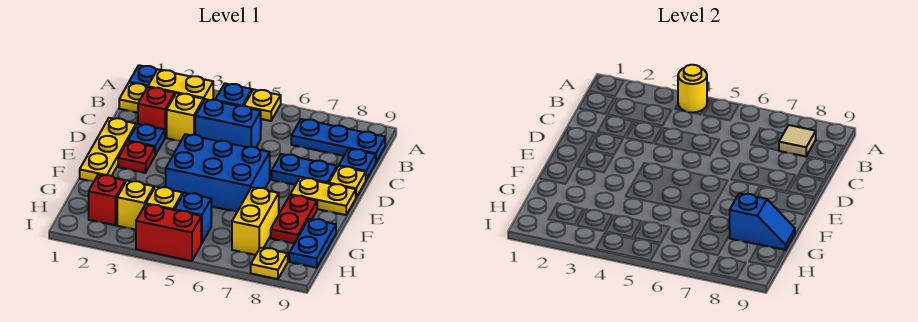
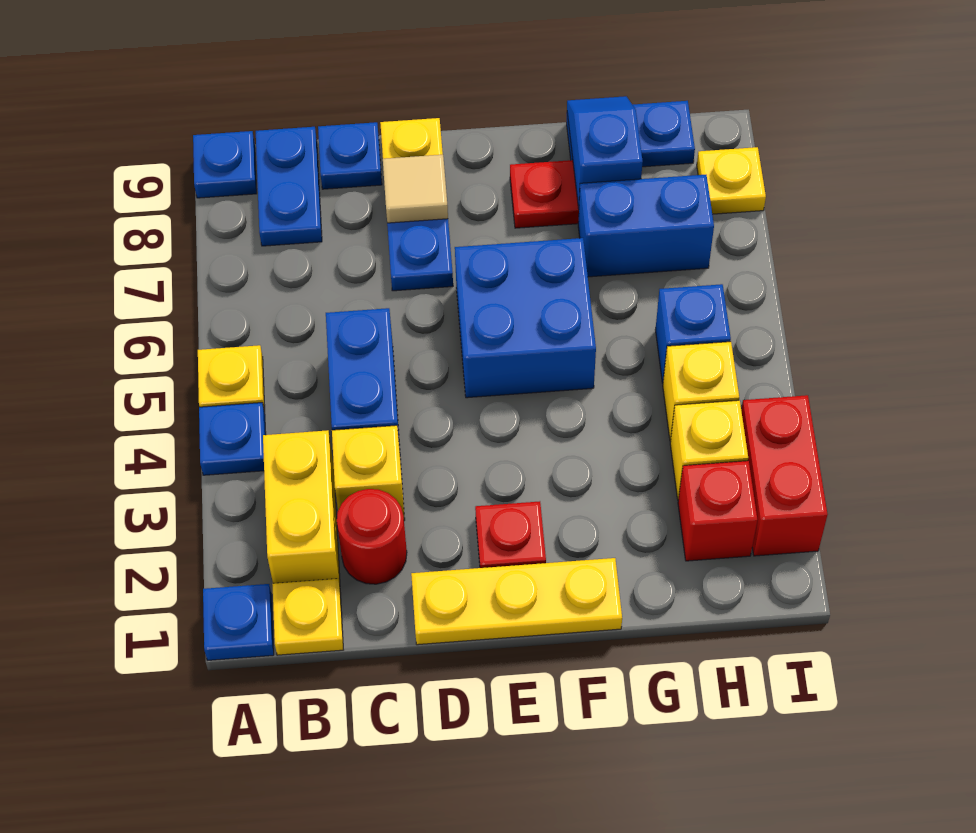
yellow round brick A4 level 2 -> none
blue plate B7:B9 level 1 -> blue plate B8:B9 level 1
tan tile B8 level 2 -> tan tile D8 level 2
red brick C2 level 1 -> red round brick C2 level 1
blue plate D2 level 1 -> blue plate A9 level 1
blue brick E4:F6 level 1 -> blue brick E5:F6 level 1
yellow plate E8:E9 level 1 -> none
yellow brick G7:H7 level 1 -> blue brick G7:H7 level 1
red brick I4:I5 level 1 -> red brick I2:I3 level 1

